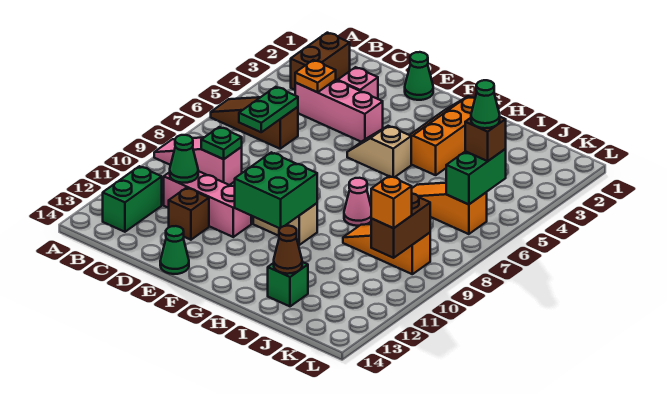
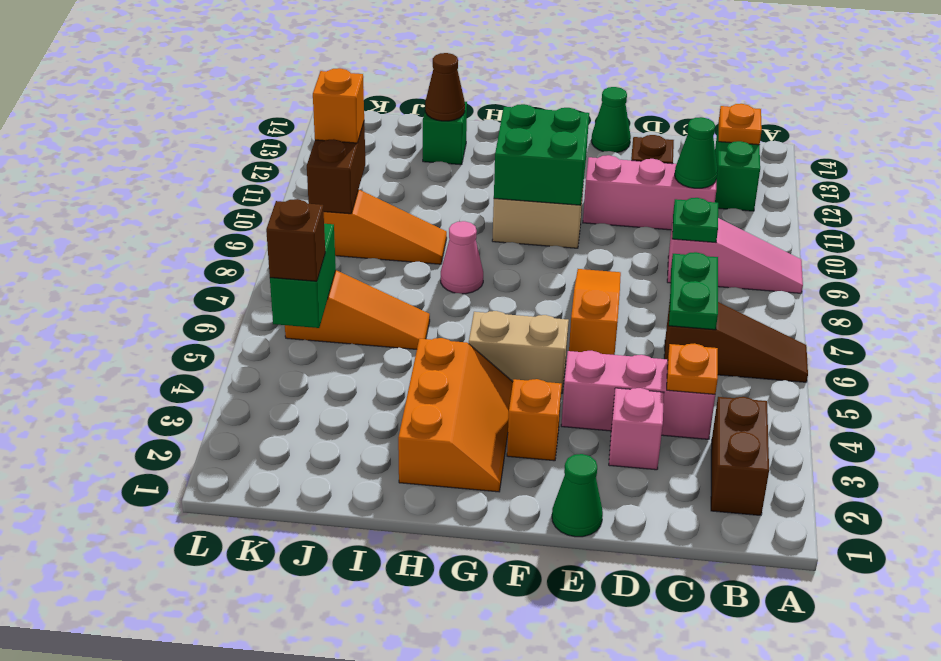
none -> orange plate B13 level 2
none -> orange slope E6:E8 level 1 top 6
none -> orange brick F3 level 1
tan slope F5:G5 level 1 top G -> tan brick F5:G5 level 1
green cone K5 level 4 -> none

